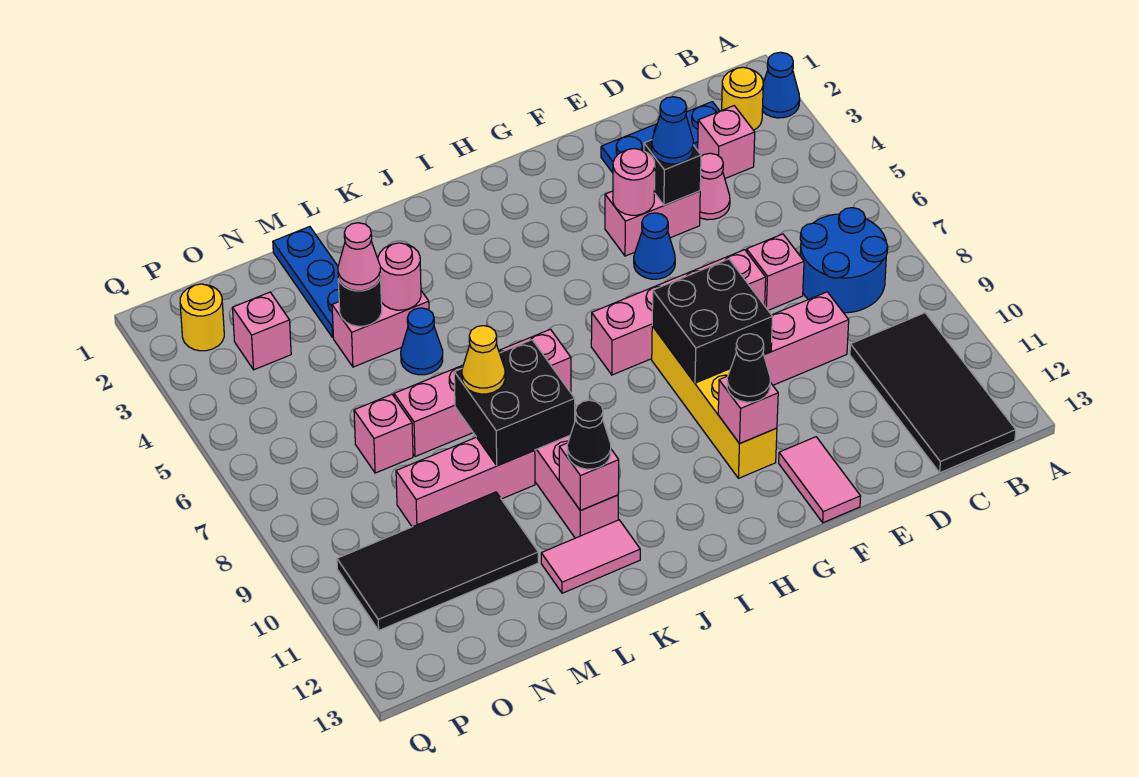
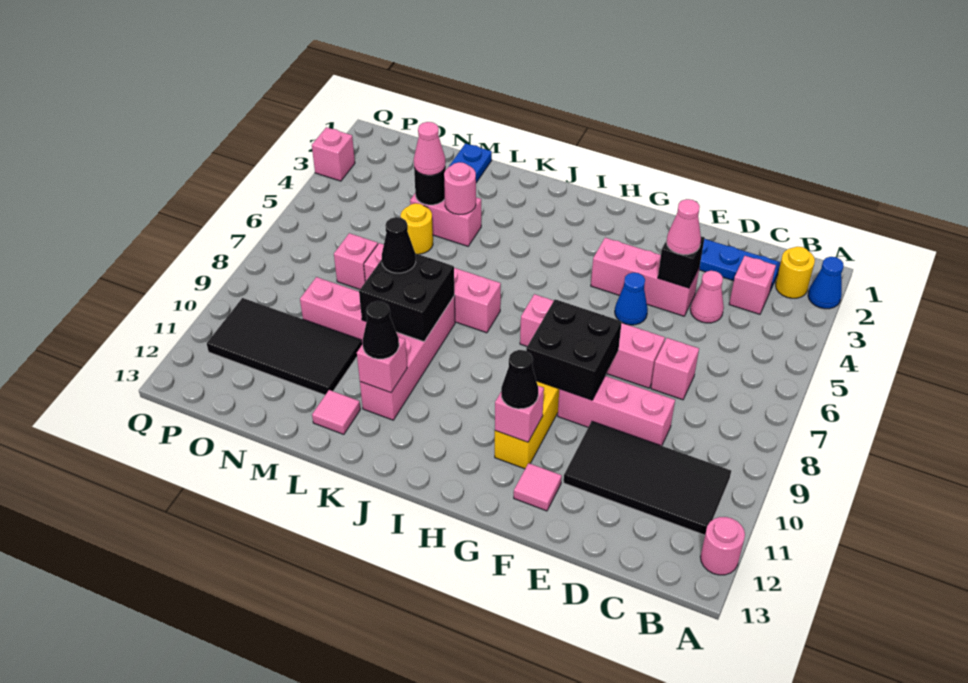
blue round brick B7:C8 level 1 -> none
black tile B10:C13 level 1 -> black tile B10:E11 level 1
pink brick E4:F4 level 1 -> pink brick E4:G4 level 1
blue cone E4 level 3 -> pink cone E4 level 3
pink round brick F4 level 2 -> pink round brick A12 level 1
pink tile F12:F13 level 1 -> pink tile F12 level 1
pink tile K12:L12 level 1 -> pink tile L12 level 1
blue cone L5 level 1 -> none
yellow cone L8 level 3 -> black cone L8 level 3
pink brick O3 level 1 -> pink brick Q3 level 1
yellow round brick P2 level 1 -> yellow round brick M5 level 1

